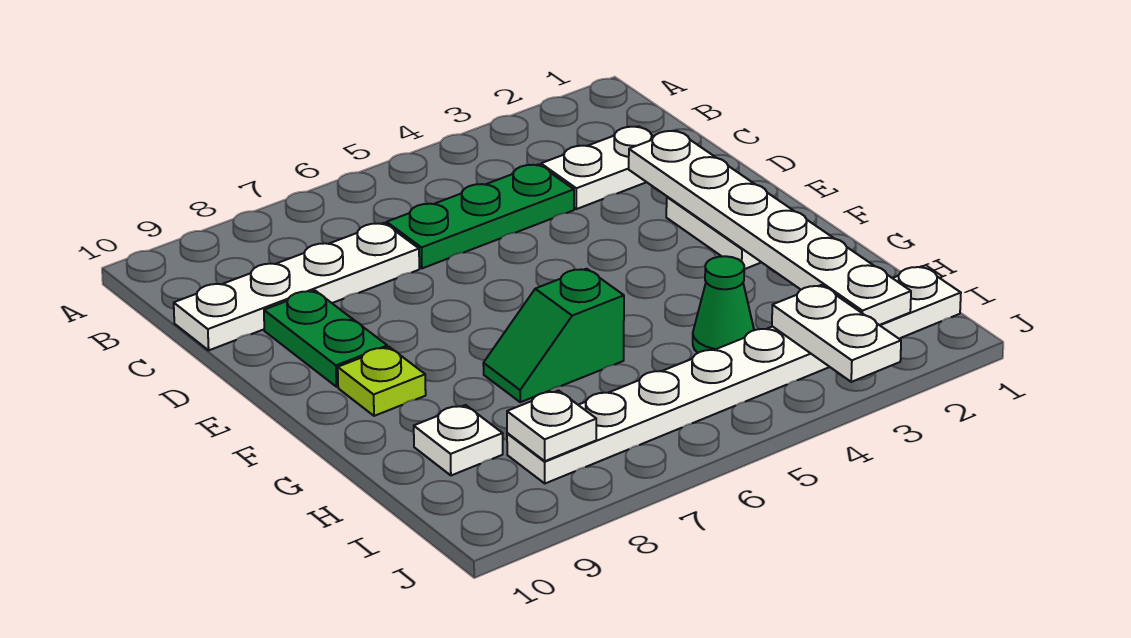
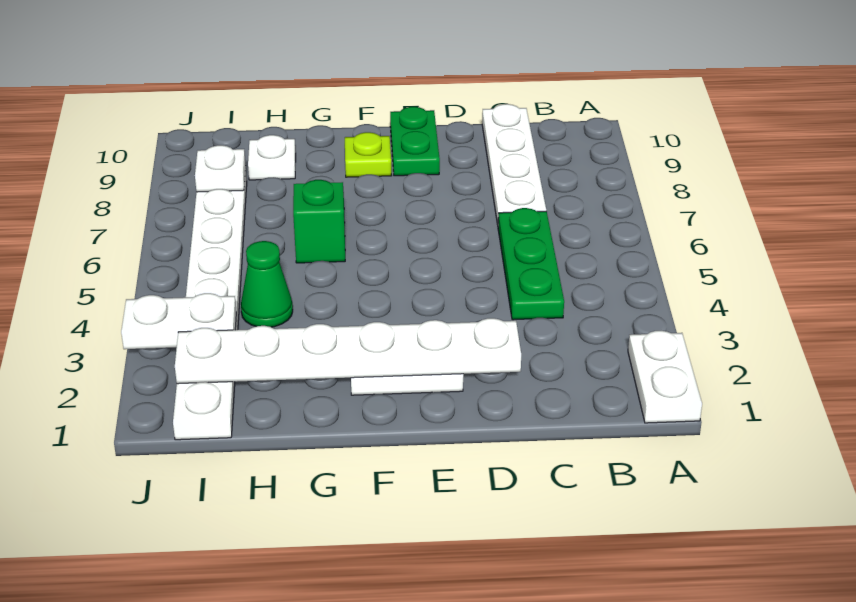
white plate C2:C3 level 1 -> white plate A1:A2 level 1
green plate D9:E9 level 1 -> green plate E9:E10 level 1

